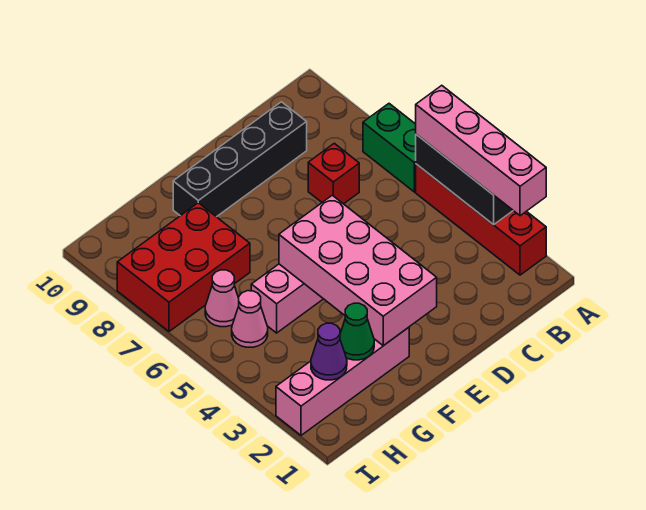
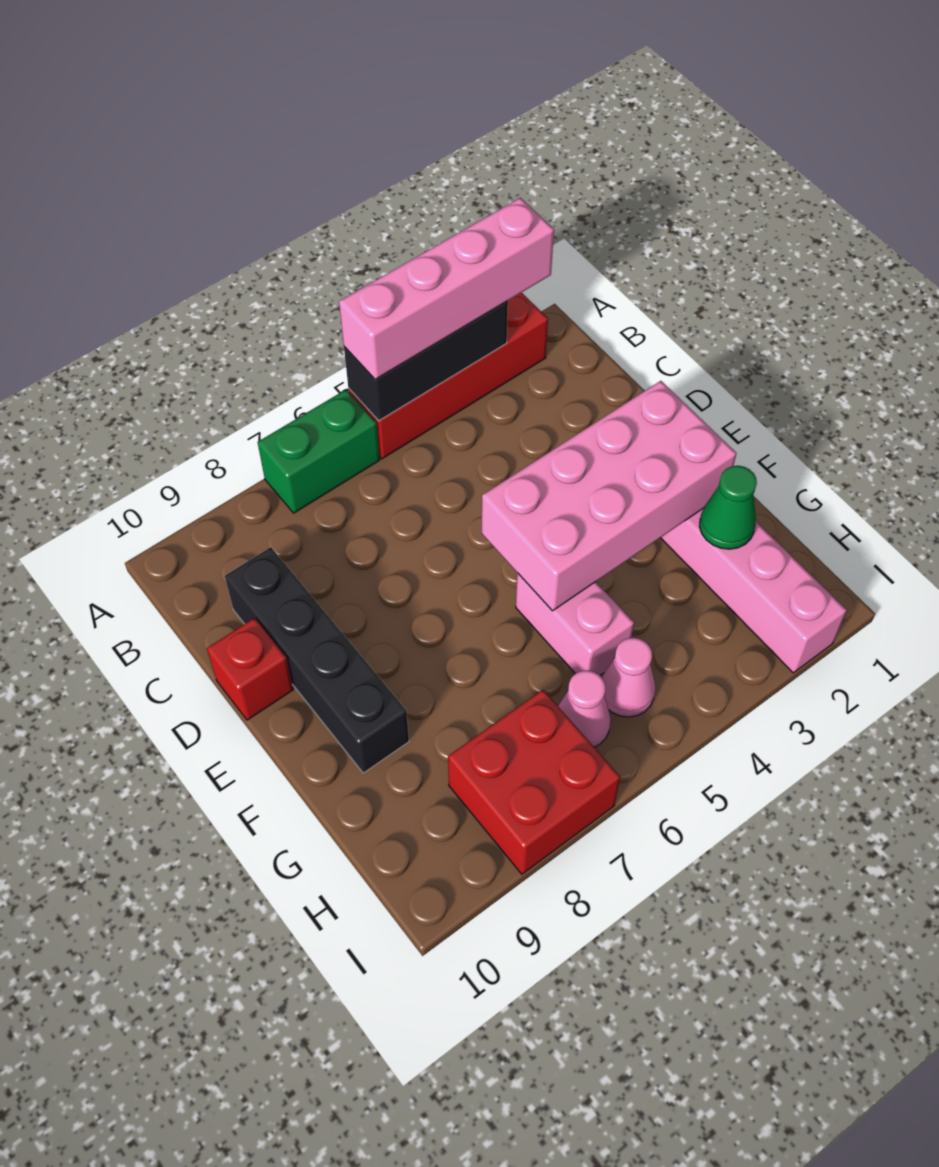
red brick C7 level 1 -> red brick D10 level 1
red brick G7:I8 level 1 -> red brick H7:I8 level 1
purple cone H2 level 2 -> none

